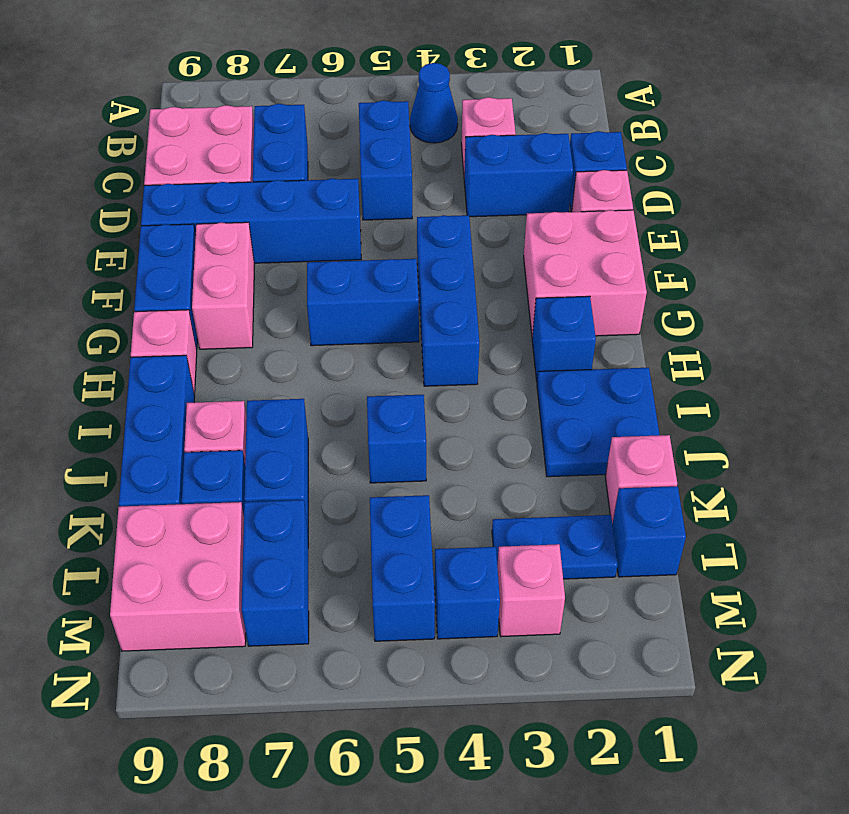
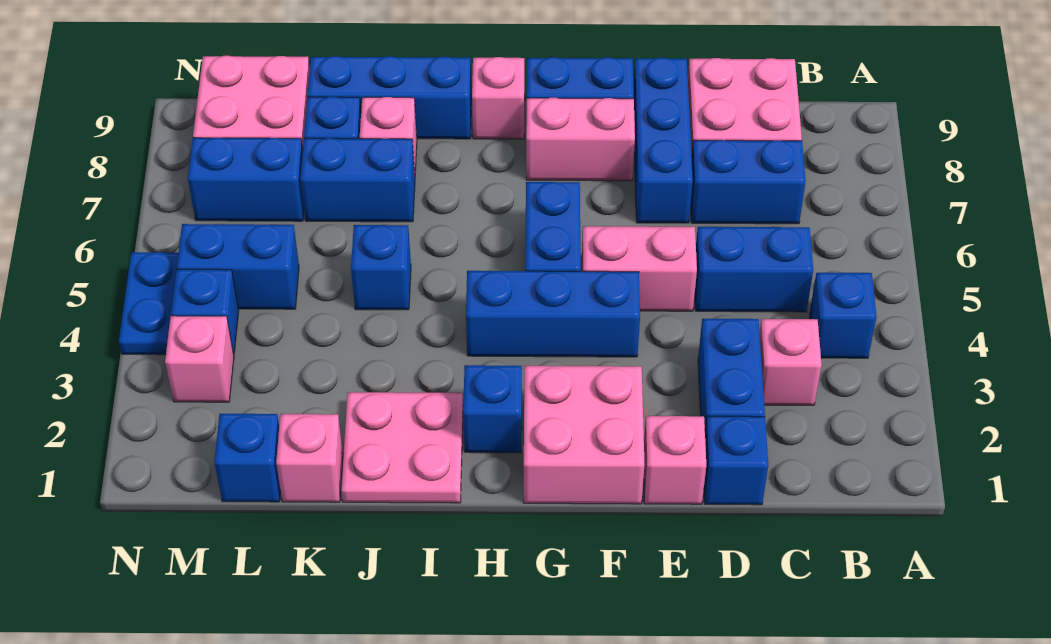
blue cone B4 level 1 -> blue brick B4 level 1
none -> pink brick E5:F5 level 1
blue brick E6:E9 level 1 -> blue brick E7:E9 level 1
blue plate I1:J2 level 1 -> pink plate I1:J2 level 1
blue plate L2:L3 level 1 -> blue plate N4:N5 level 1

